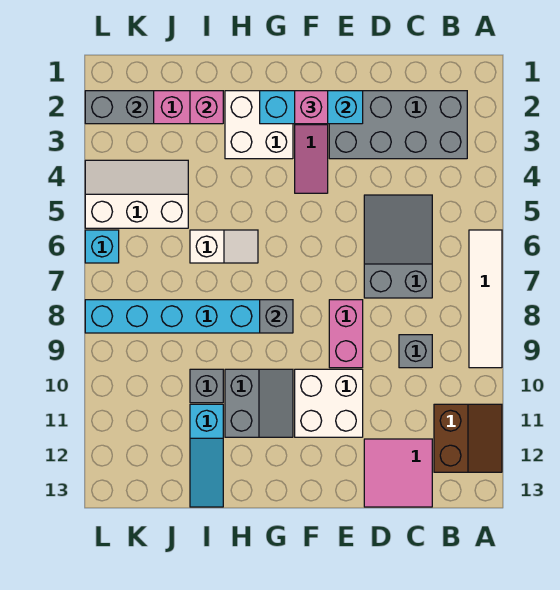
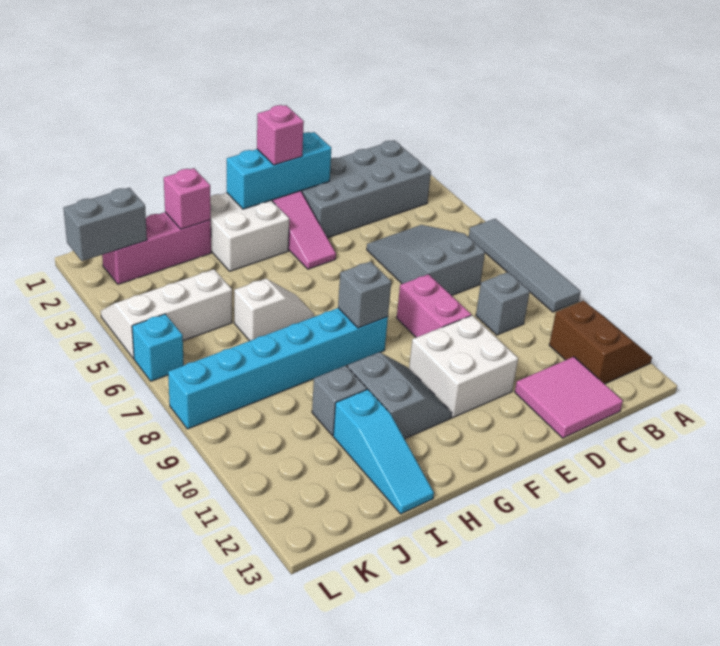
white tile A6:A9 level 1 -> grey tile A6:A9 level 1

